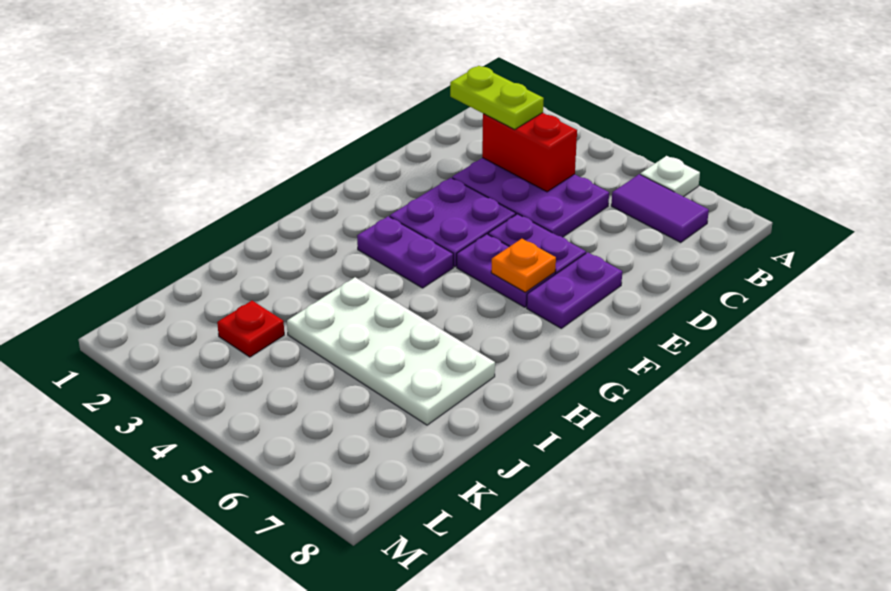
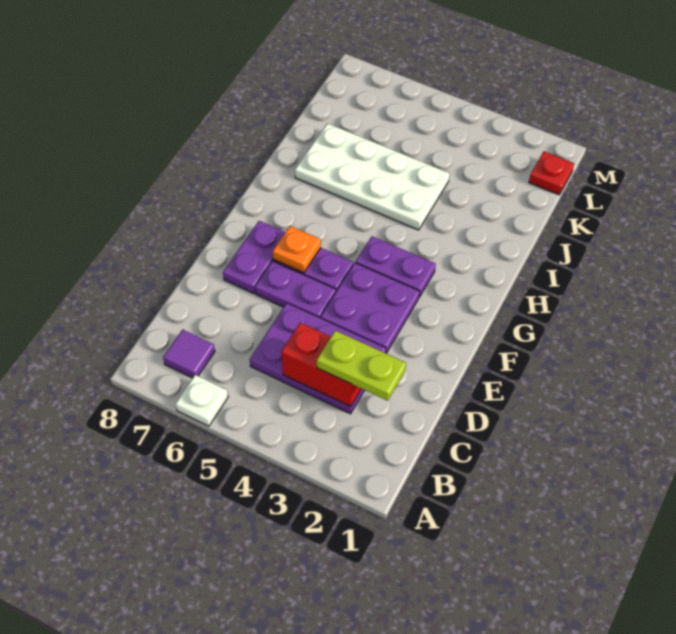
purple tile B6:B7 level 1 -> purple tile B7 level 1
red plate K3 level 1 -> red plate L1 level 1

